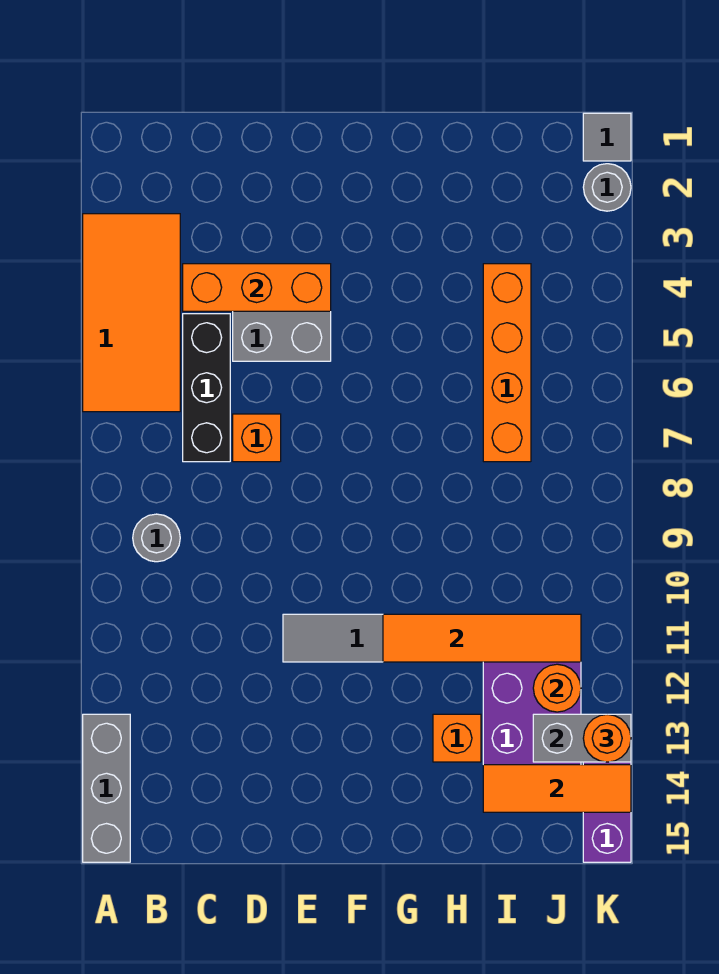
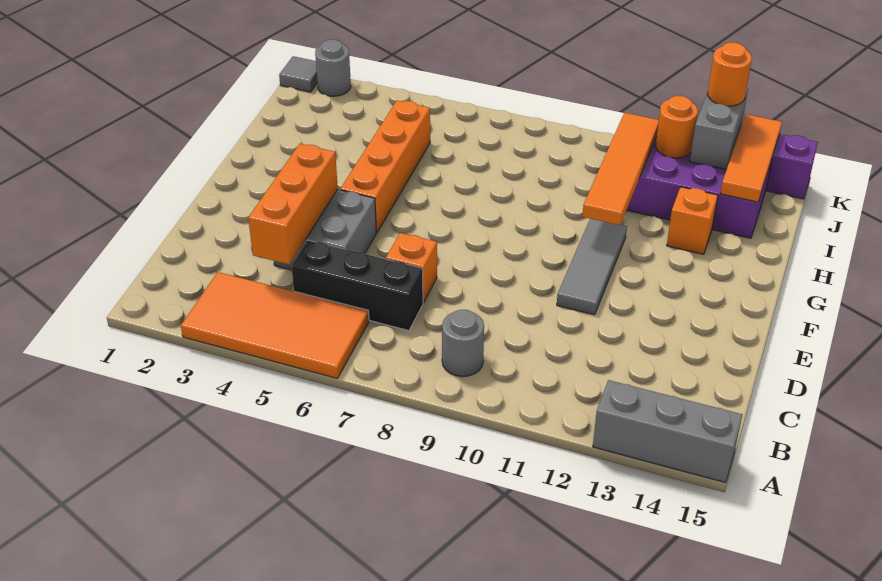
orange brick I4:I7 level 1 -> orange brick F5:I5 level 1

